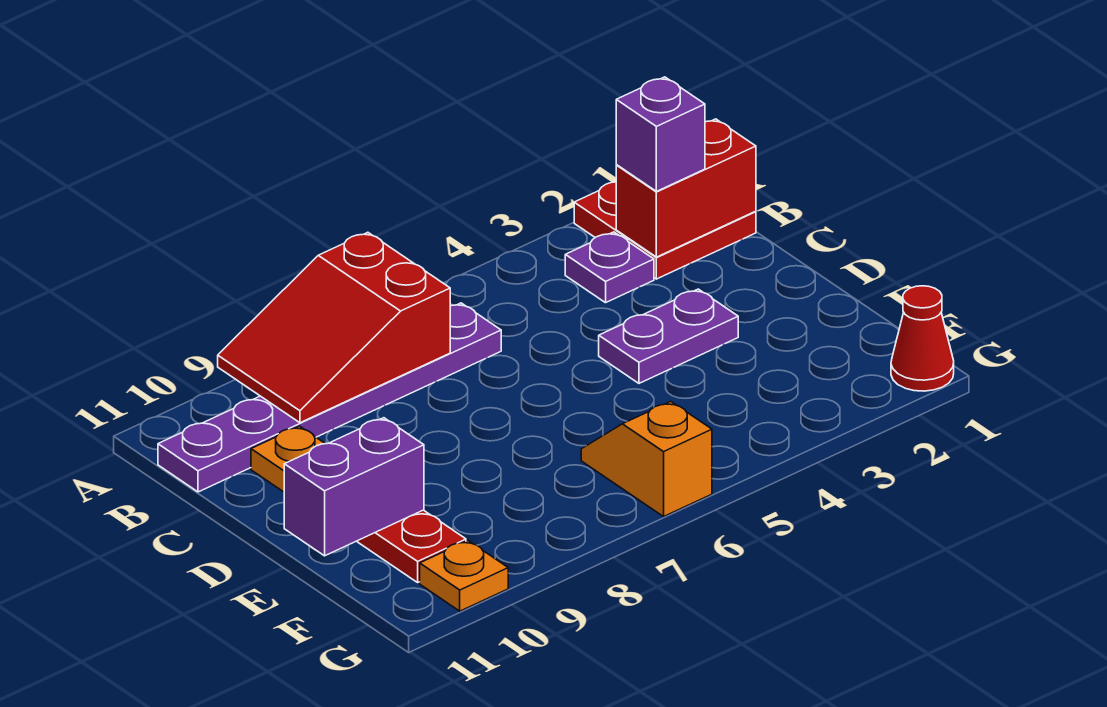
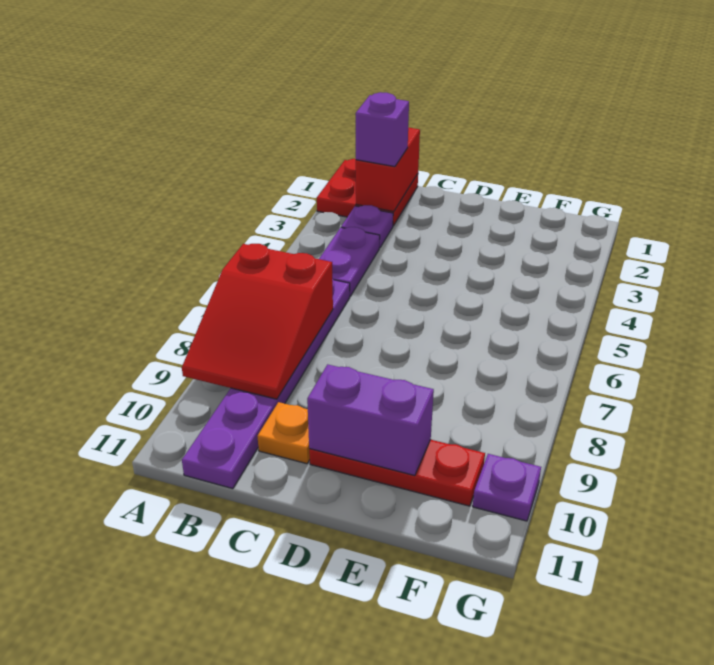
purple plate D3:D4 level 1 -> purple plate B4:B5 level 1
purple brick E10:E11 level 2 -> purple brick D10:E10 level 2
orange slope F6:G6 level 1 top G -> none
red cone G1 level 1 -> none
orange plate G10 level 1 -> purple plate G10 level 1

